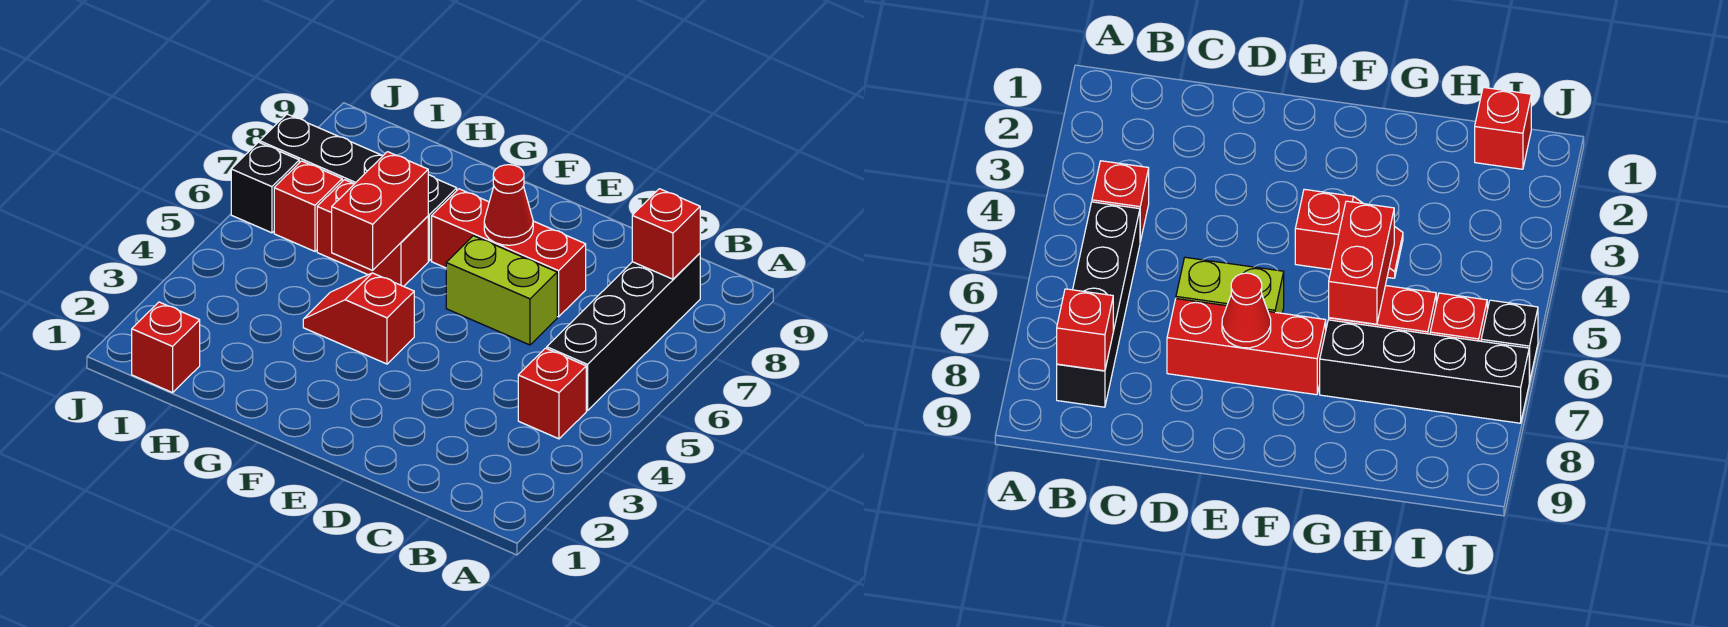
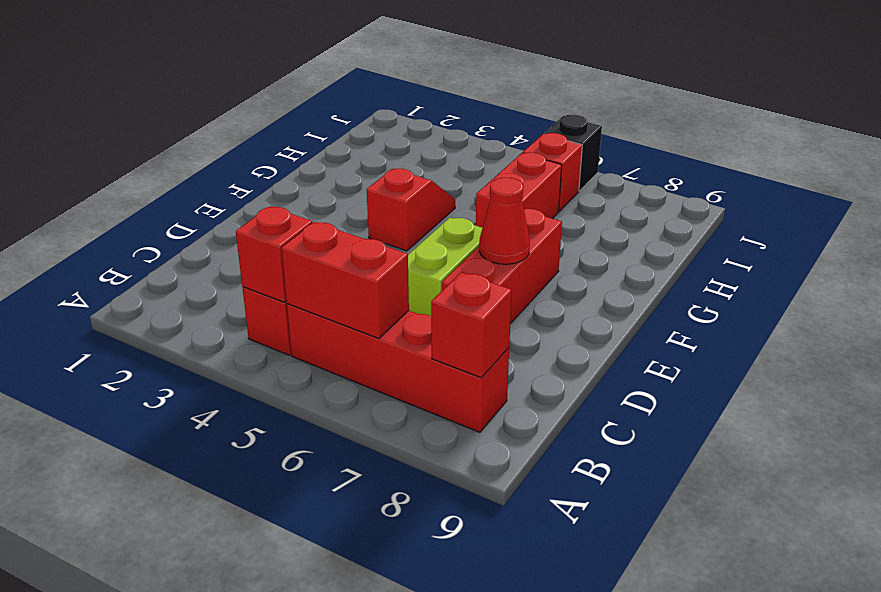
black brick B5:B8 level 1 -> red brick B5:B8 level 1
red brick G5:G6 level 2 -> red brick B5:B6 level 2
black brick G7:J7 level 1 -> none
red brick I1 level 1 -> red brick B4 level 2

